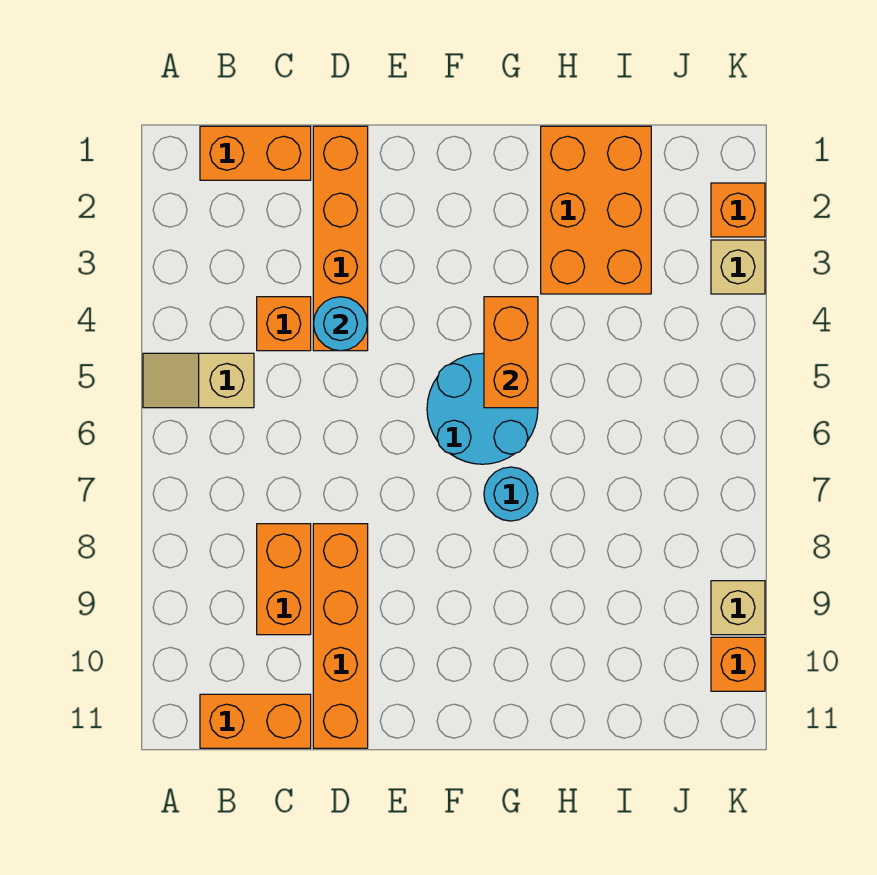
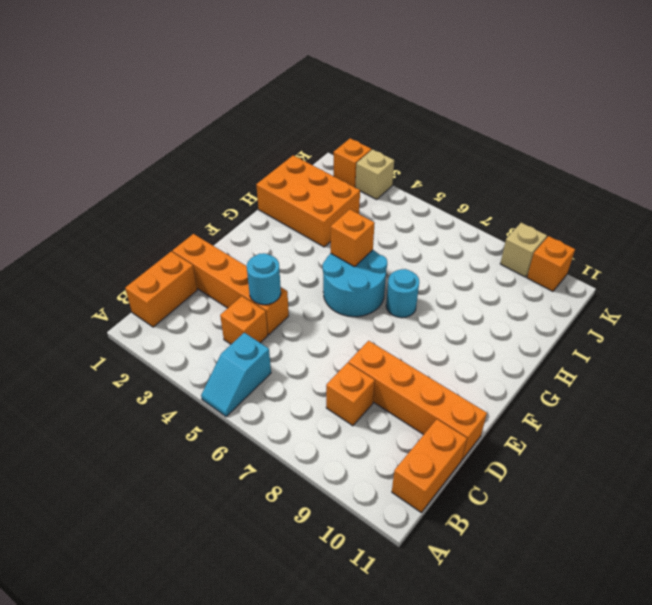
tan slope A5:B5 level 1 top B -> cyan slope A5:B5 level 1 top B
orange brick C8:C9 level 1 -> orange brick C8 level 1
orange brick G4:G5 level 2 -> orange brick G5 level 2

